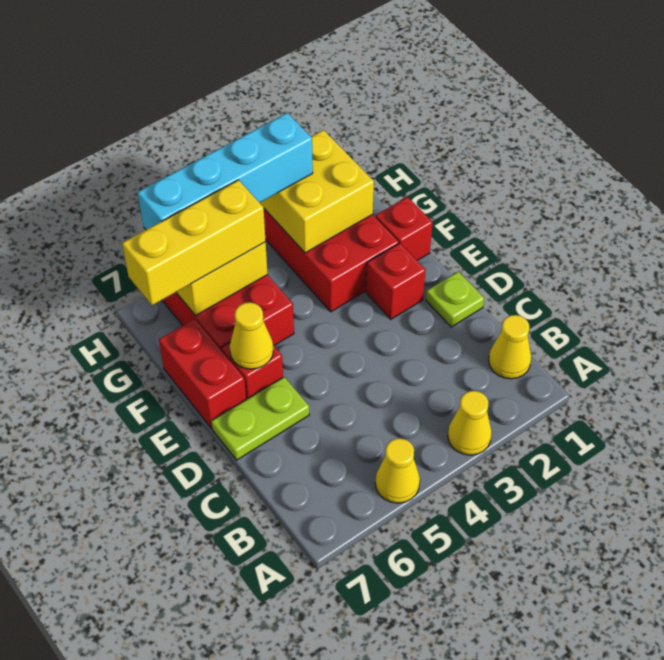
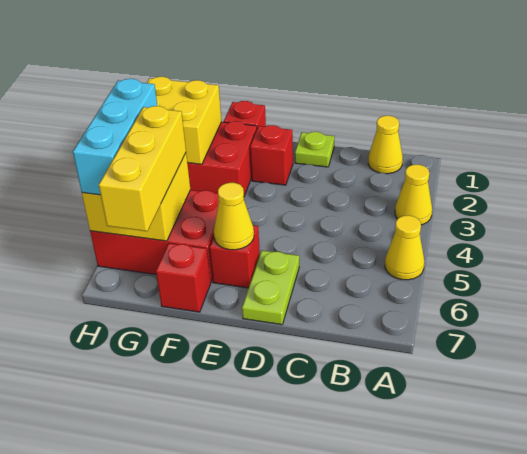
red brick E7:F7 level 1 -> red brick F7 level 1
cyan brick H3:H6 level 3 -> cyan brick H4:H6 level 3

